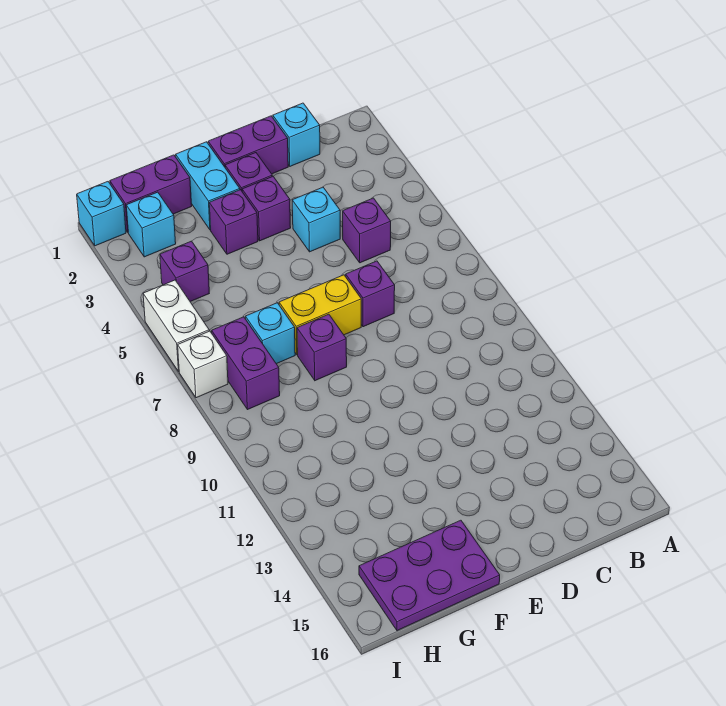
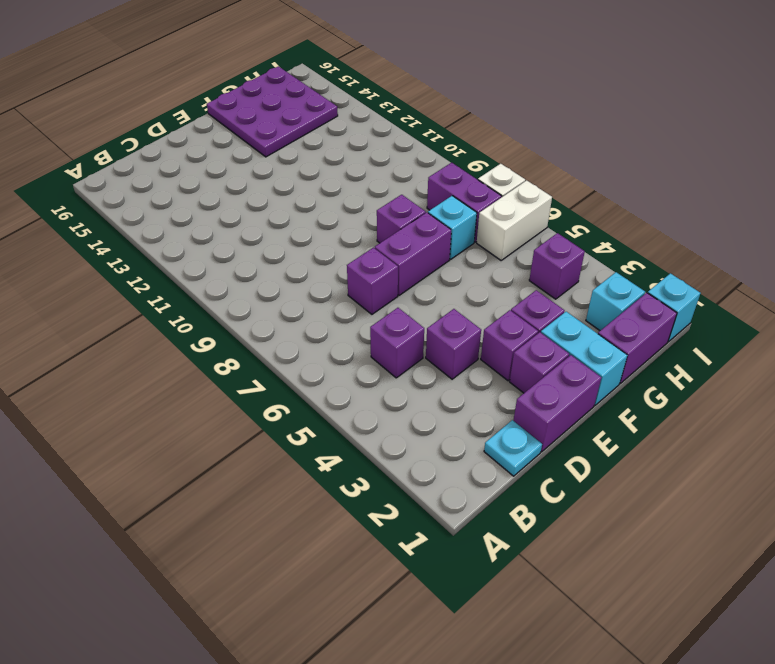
cyan brick C1 level 1 -> cyan plate C1 level 1
cyan brick D4 level 1 -> purple brick D4 level 1
yellow brick E7:F7 level 1 -> purple brick E7:F7 level 1
purple plate F15:H16 level 1 -> purple plate F14:H16 level 1
white brick I5:I6 level 1 -> white brick H6:I6 level 1

